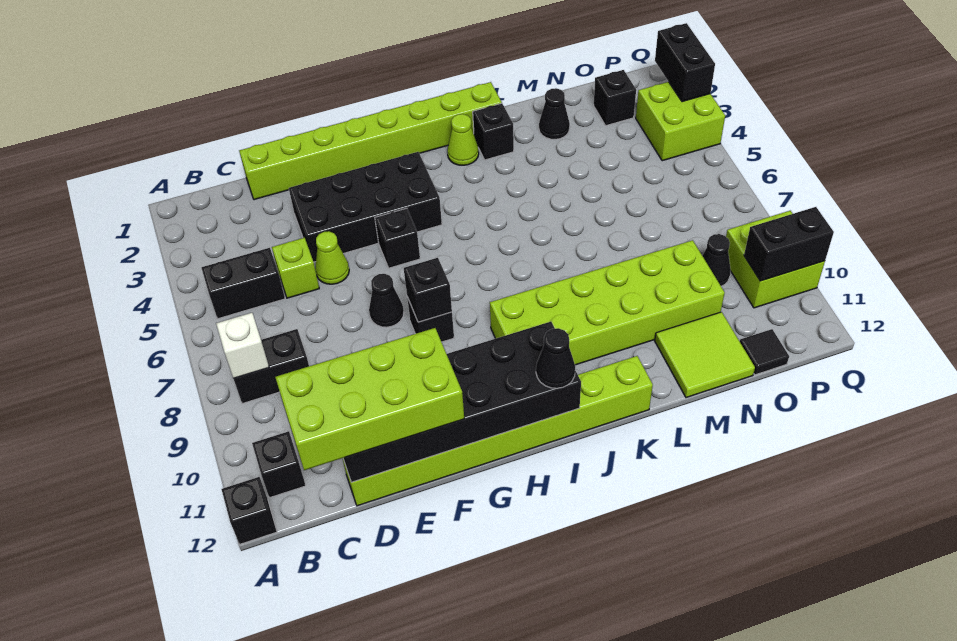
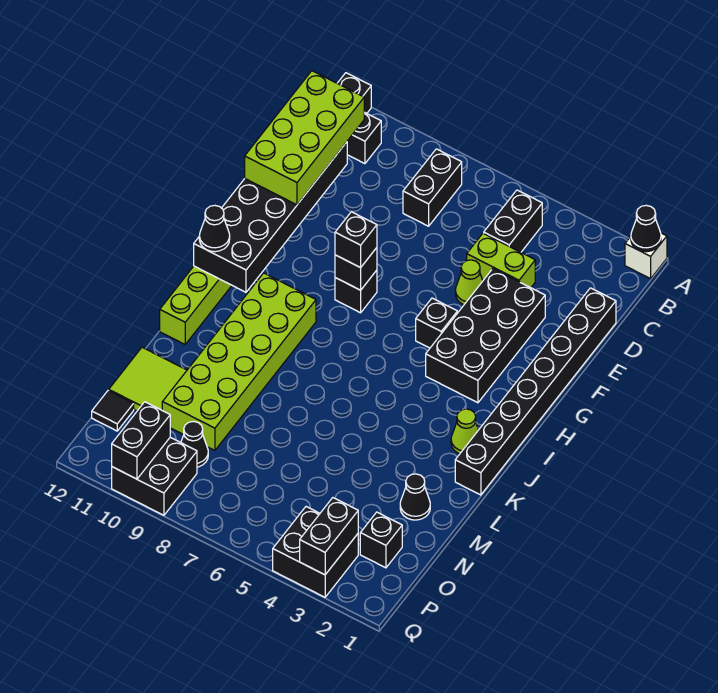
white brick B8 level 2 -> white brick A1 level 1
lime brick D1:K1 level 1 -> black brick D1:K1 level 1
lime brick D5 level 1 -> lime brick D4:D5 level 1
black cone F7 level 1 -> black cone A1 level 2
black brick K2 level 1 -> black brick G8 level 3
lime brick P3:Q4 level 1 -> black brick P3:Q4 level 1
lime brick P9:Q10 level 1 -> black brick P9:Q10 level 1
black brick Q2:Q3 level 2 -> black brick P3:Q3 level 2

